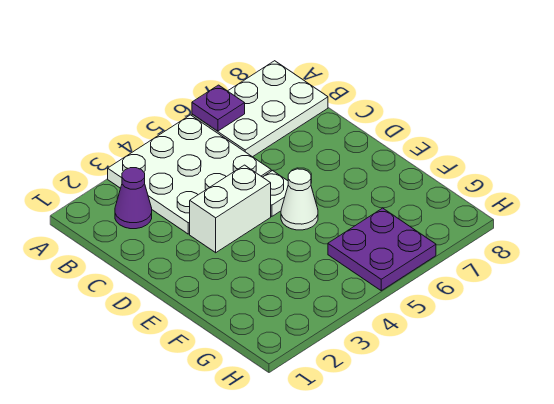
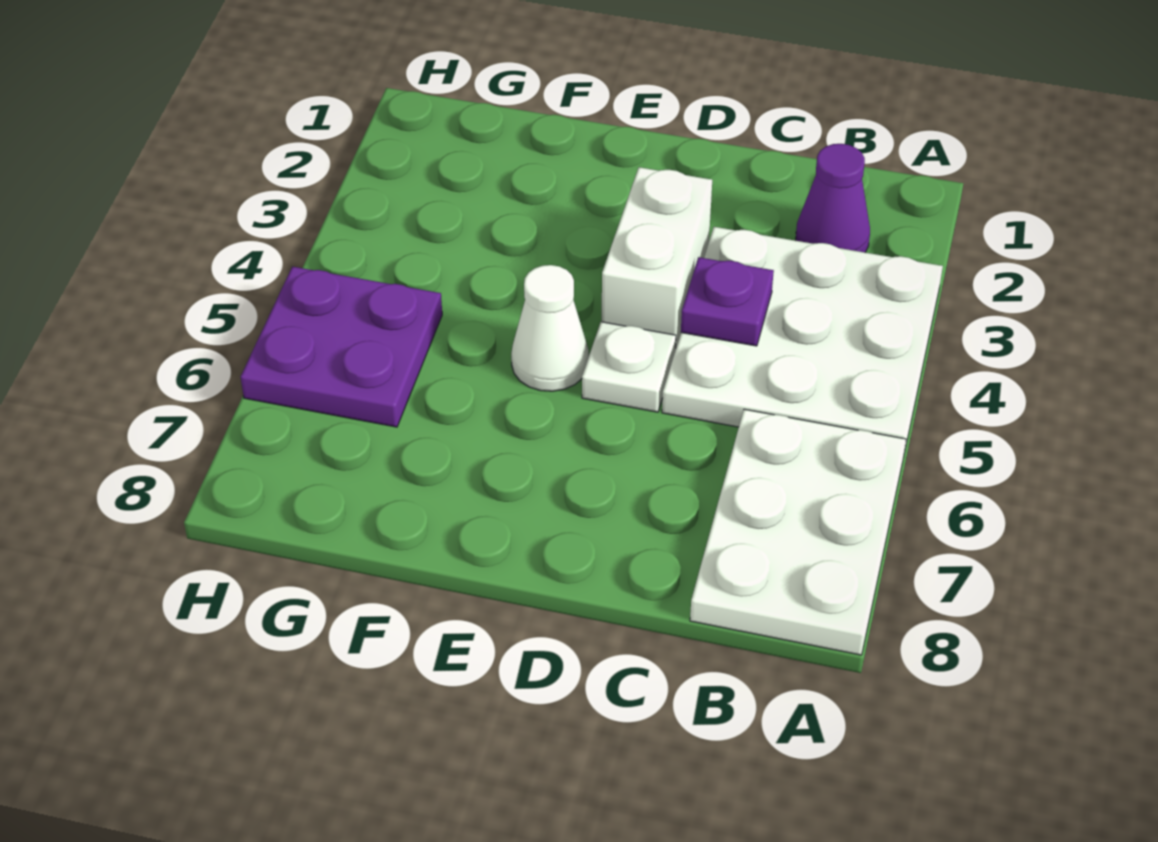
purple plate A6 level 2 -> purple plate C4 level 2

